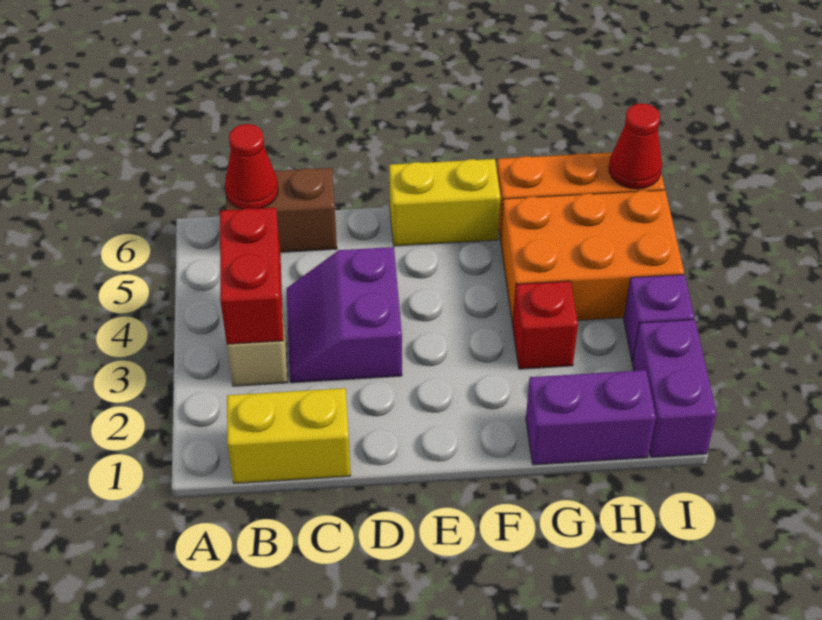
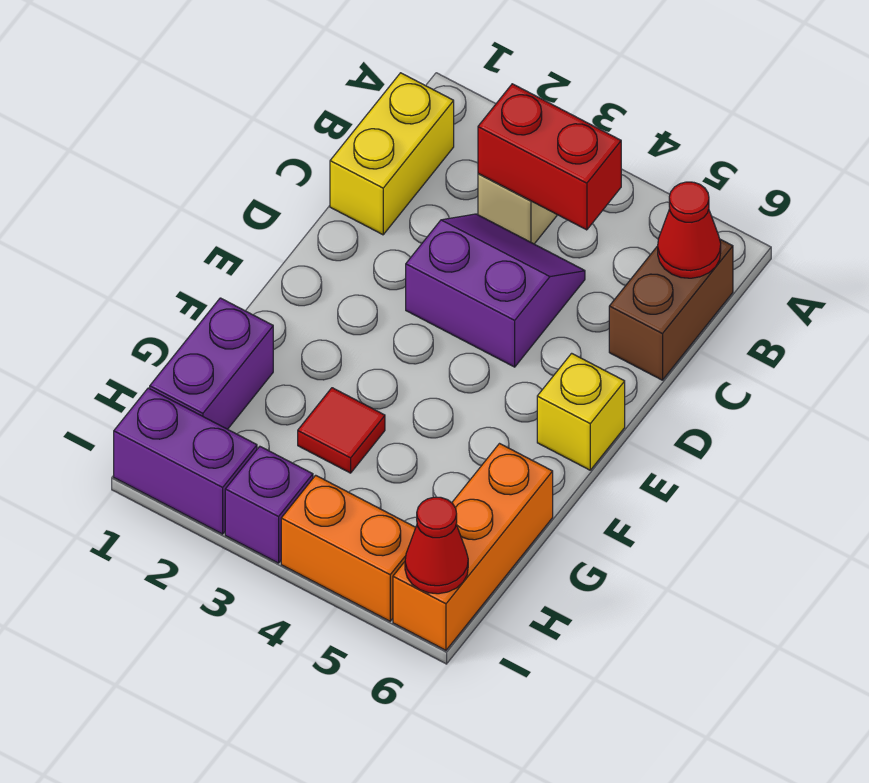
yellow brick E6:F6 level 1 -> yellow brick E6 level 1
red brick G3 level 1 -> red tile G3 level 1
orange brick G4:I5 level 1 -> orange brick I4:I5 level 1

